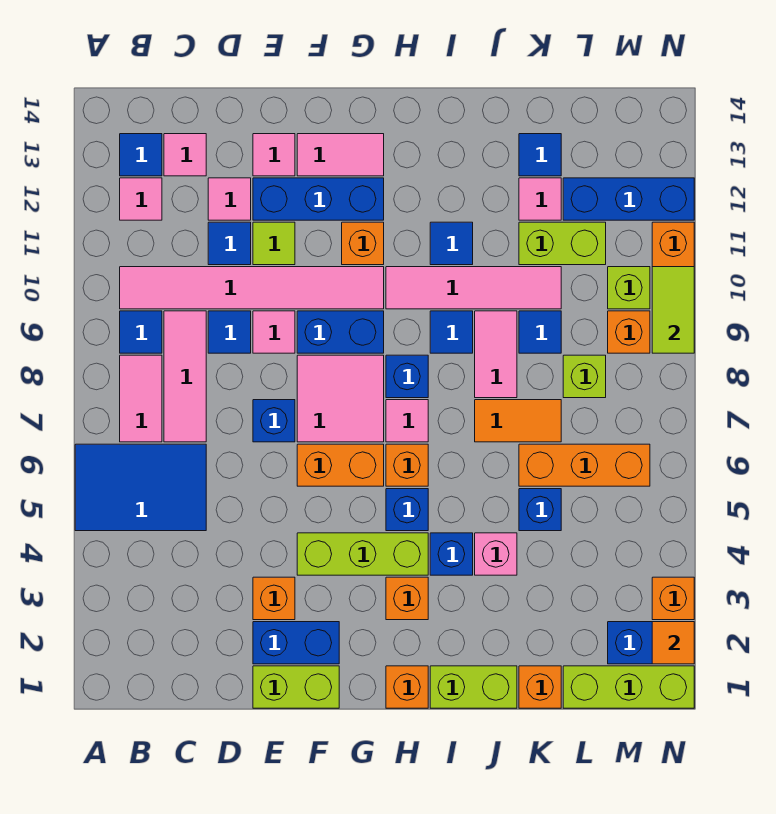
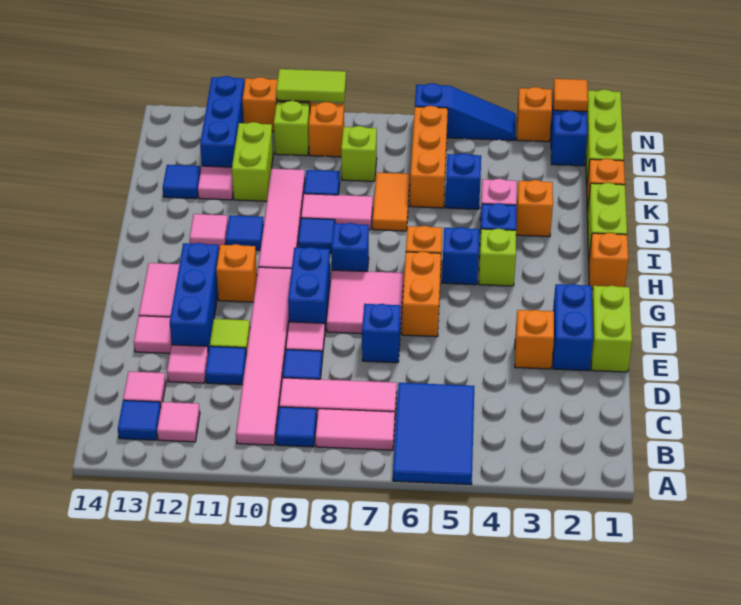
lime brick F4:H4 level 1 -> lime brick H4 level 1
orange brick H3 level 1 -> orange brick J3 level 1
pink tile H7 level 1 -> pink tile I12 level 1
none -> blue slope N4:N6 level 1 top 6

